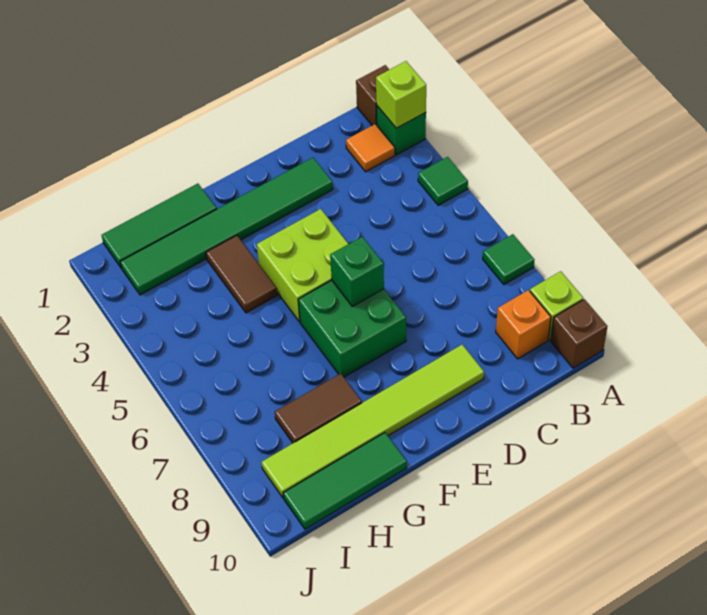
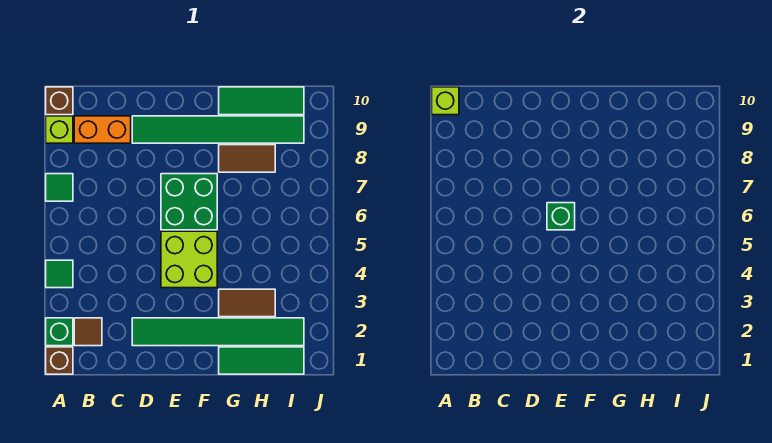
lime brick A2 level 2 -> lime brick A10 level 2
orange tile B2 level 1 -> brown tile B2 level 1
orange brick B9 level 1 -> orange brick B9:C9 level 1
lime tile D9:I9 level 1 -> green tile D9:I9 level 1
brown tile G3:G4 level 1 -> brown tile G3:H3 level 1

